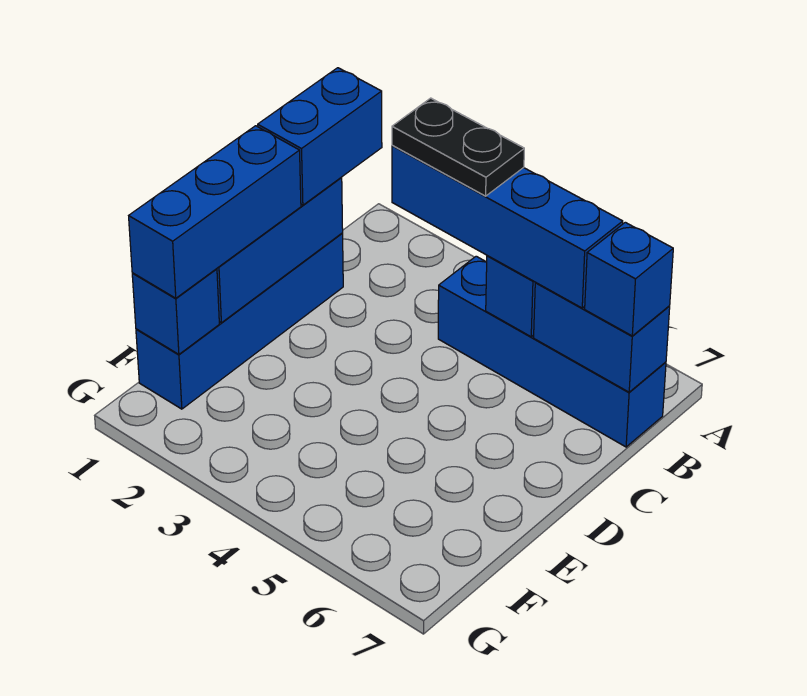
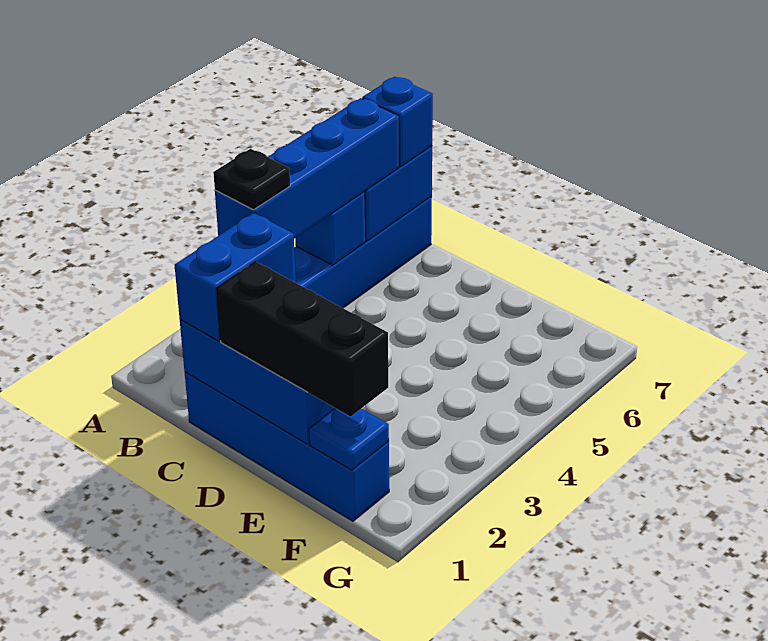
blue brick B1:C1 level 3 -> blue brick C1:C2 level 3
black plate B3:B4 level 4 -> black plate B3 level 4
blue brick D1:F1 level 3 -> black brick D1:F1 level 3
blue brick F1 level 2 -> blue plate F1 level 2

